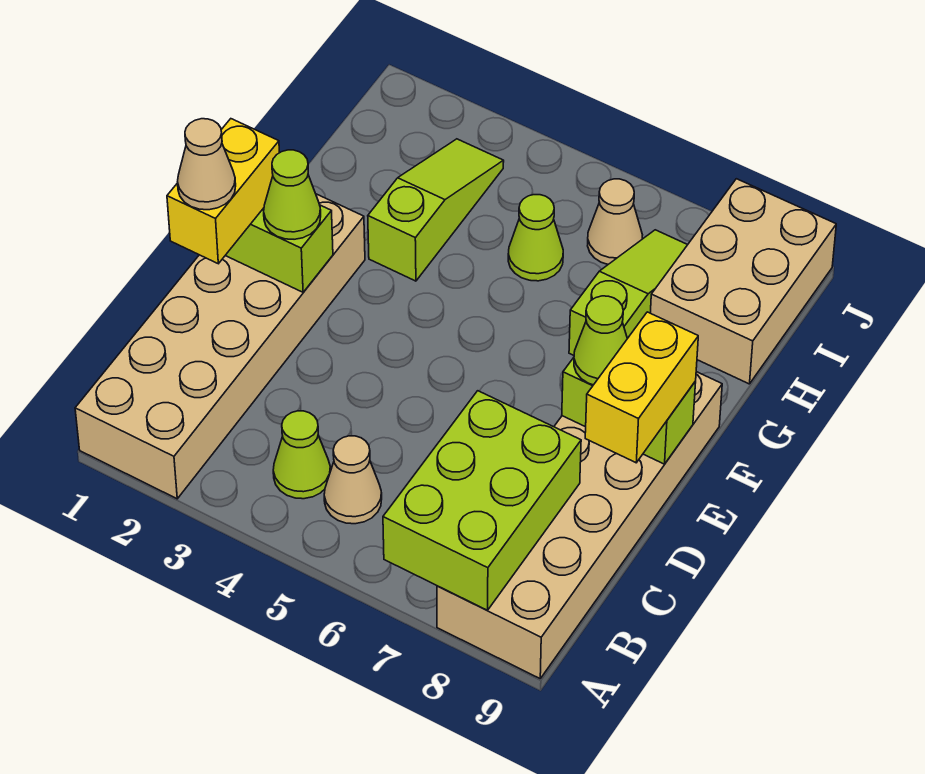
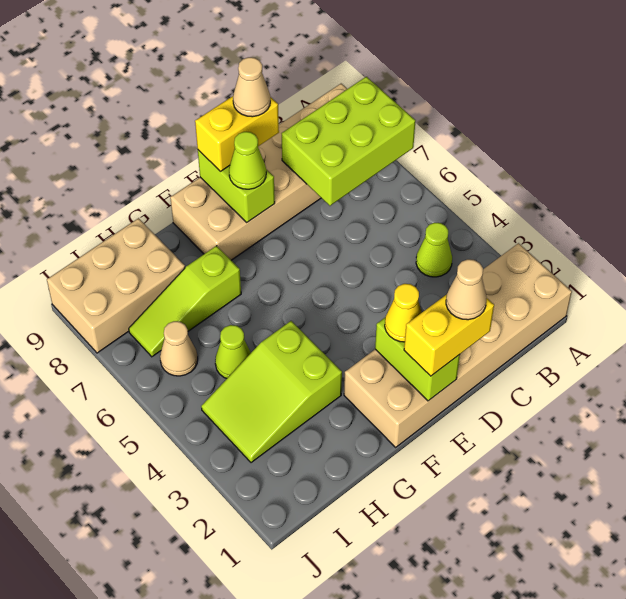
tan cone B5 level 1 -> tan cone D9 level 4
lime cone E2 level 3 -> yellow cone E2 level 3
lime slope G3:I3 level 1 top G -> lime slope G3:I4 level 1 top G

